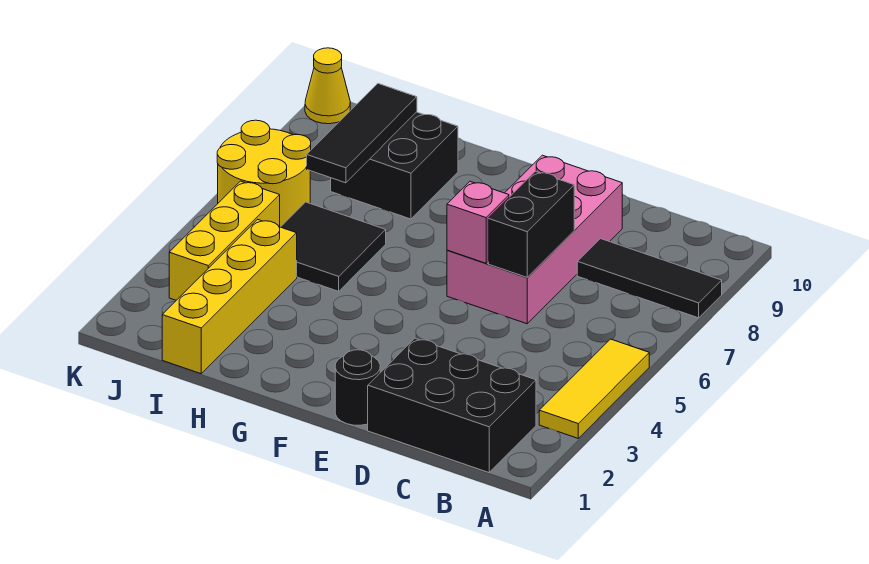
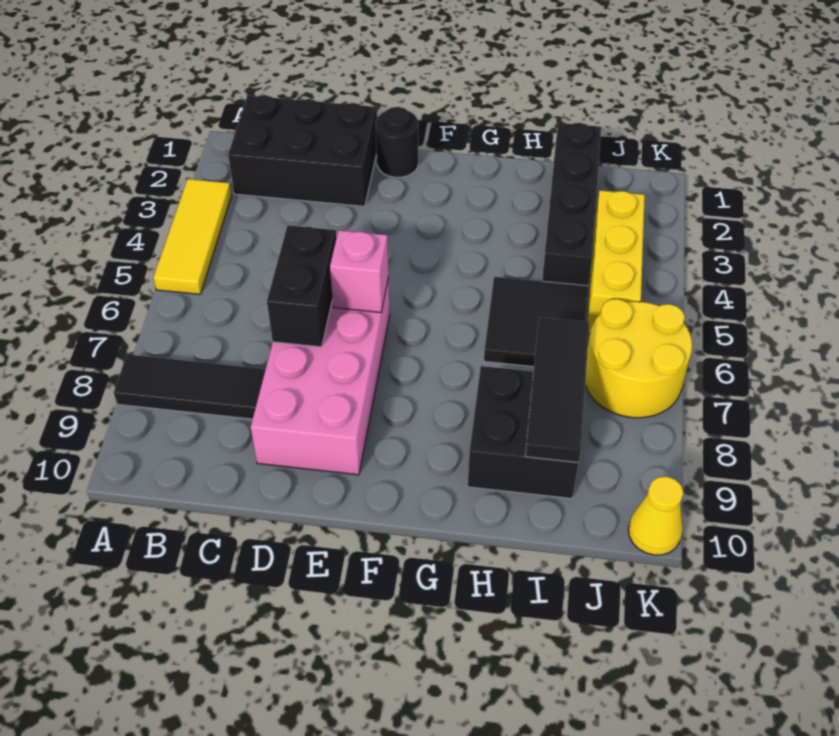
yellow brick I1:I4 level 1 -> black brick I1:I4 level 1

